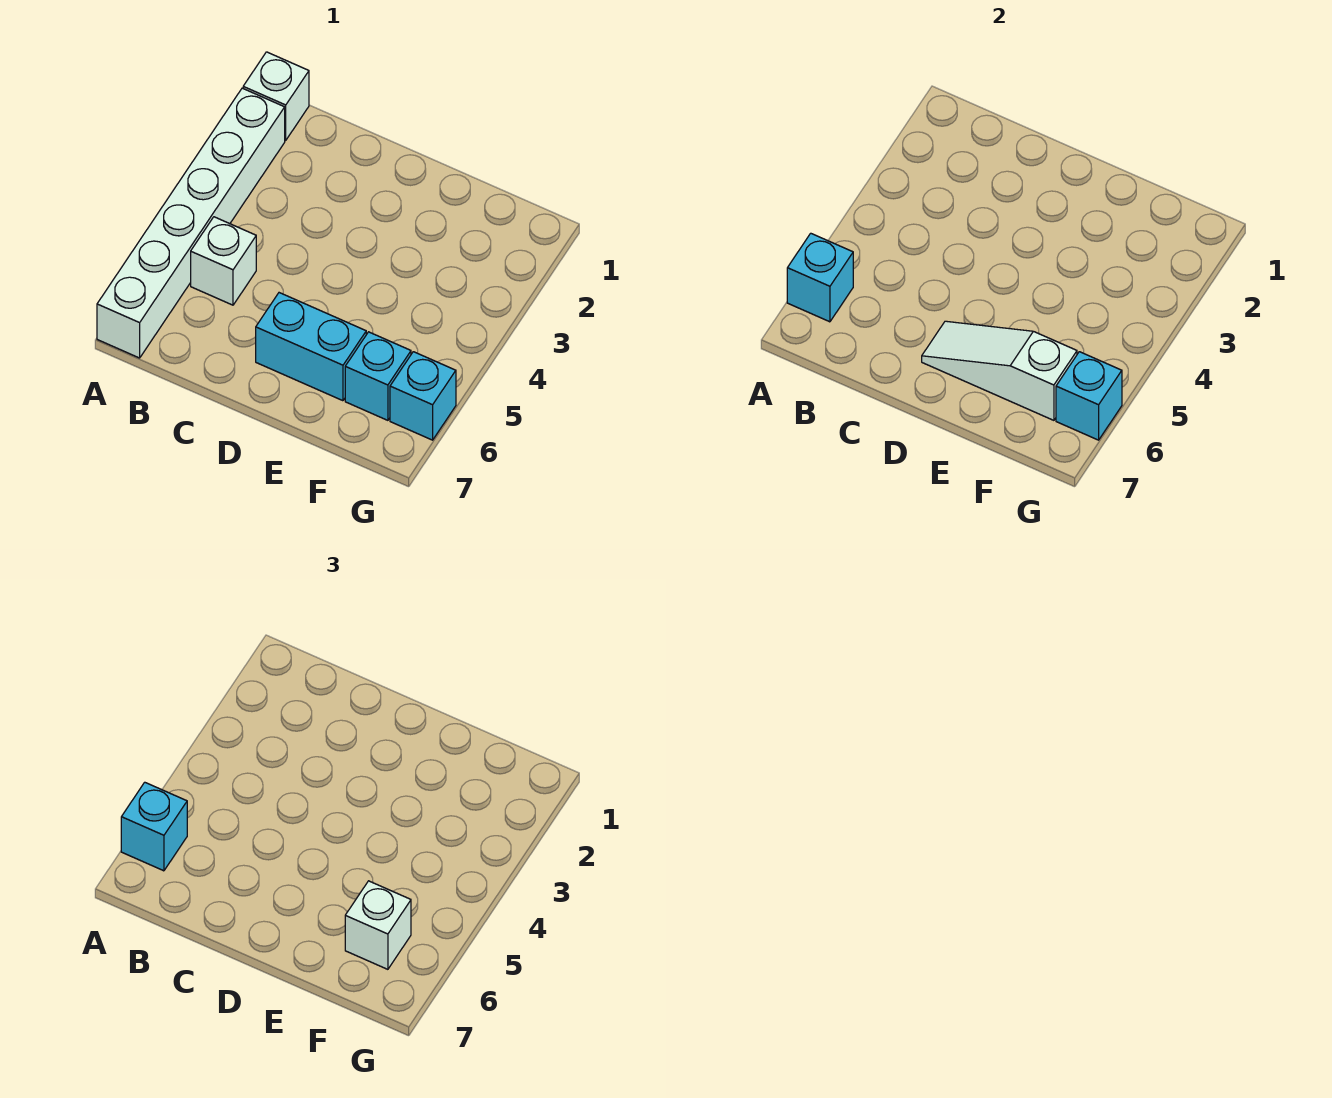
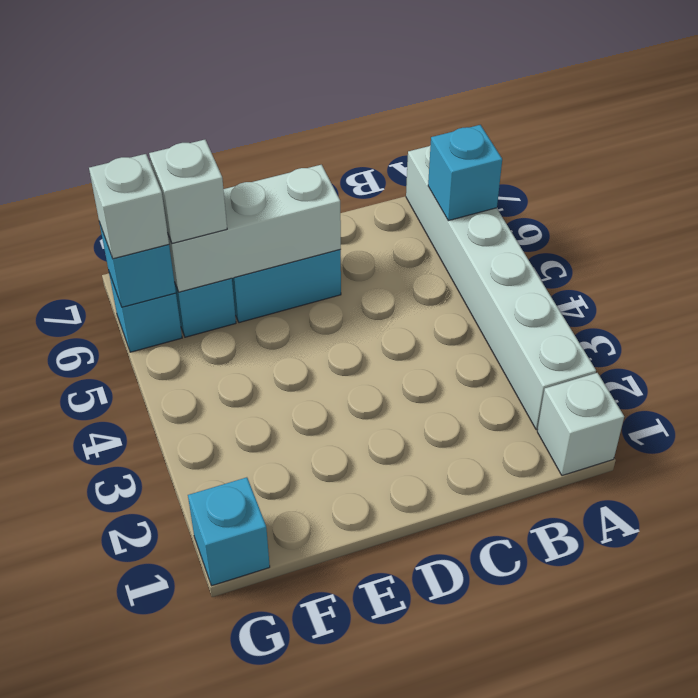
cyan brick A6 level 3 -> cyan brick G1 level 1
white brick B5 level 1 -> white brick G6 level 3
white slope D6:F6 level 2 top F -> white brick D6:F6 level 2

